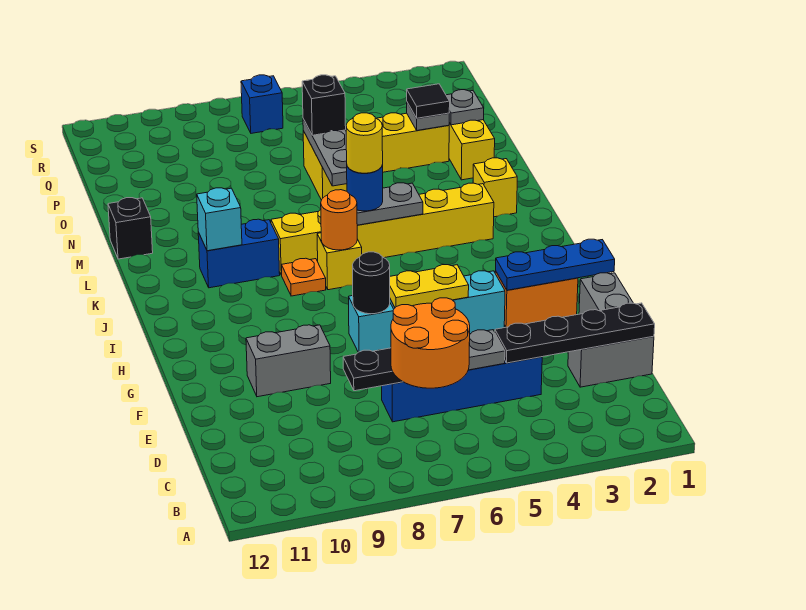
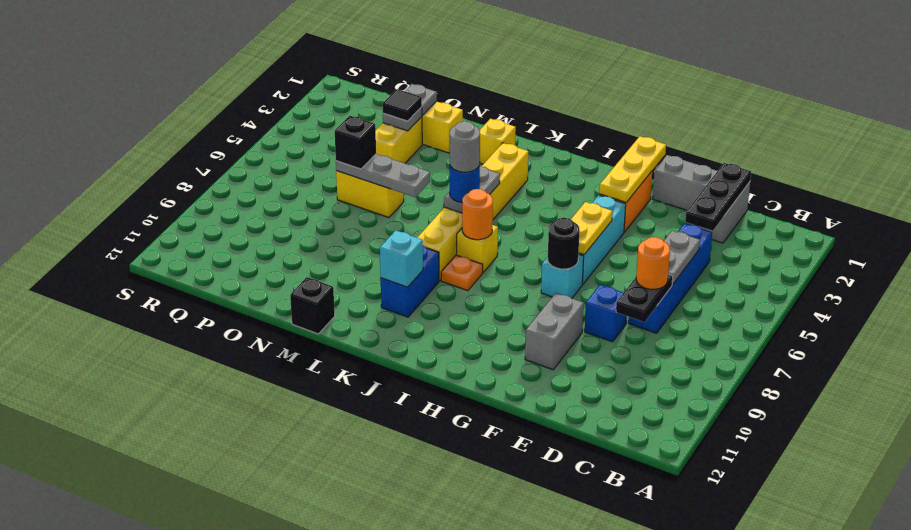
orange round brick C6:D7 level 3 -> orange round brick D7 level 3
black plate D1:D4 level 2 -> black plate D1:D3 level 2
blue plate G1:G3 level 2 -> yellow plate G1:G3 level 2
yellow round brick K6 level 4 -> grey round brick K6 level 4
blue brick R7 level 1 -> blue brick E8 level 1

